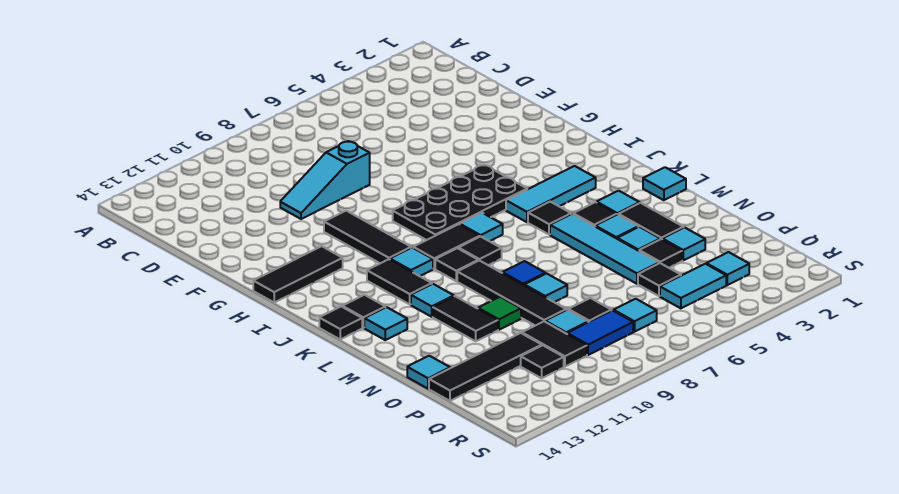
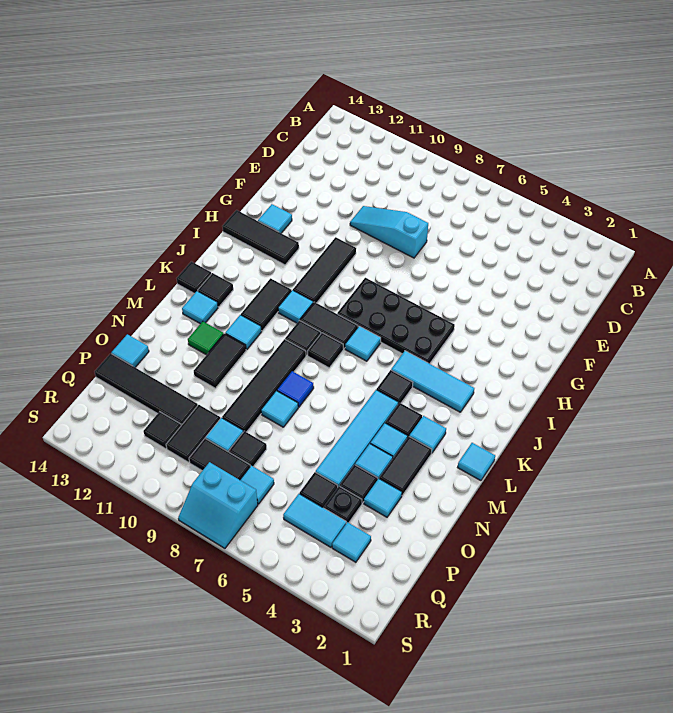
none -> cyan tile G13 level 1
green tile N10 level 1 -> green tile M12 level 1
none -> black plate P4 level 1
blue tile Q8:Q9 level 1 -> black tile Q8:Q9 level 1
none -> cyan slope R7:S8 level 1 top R

